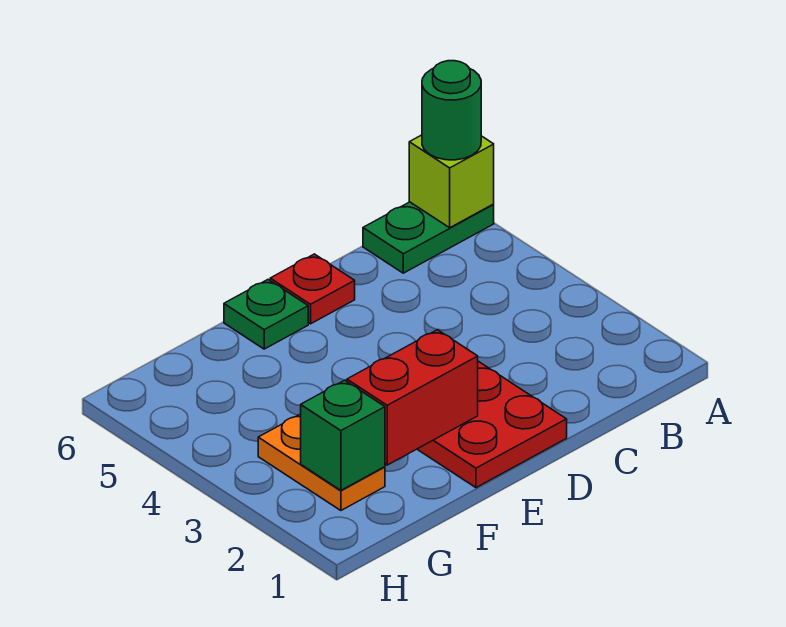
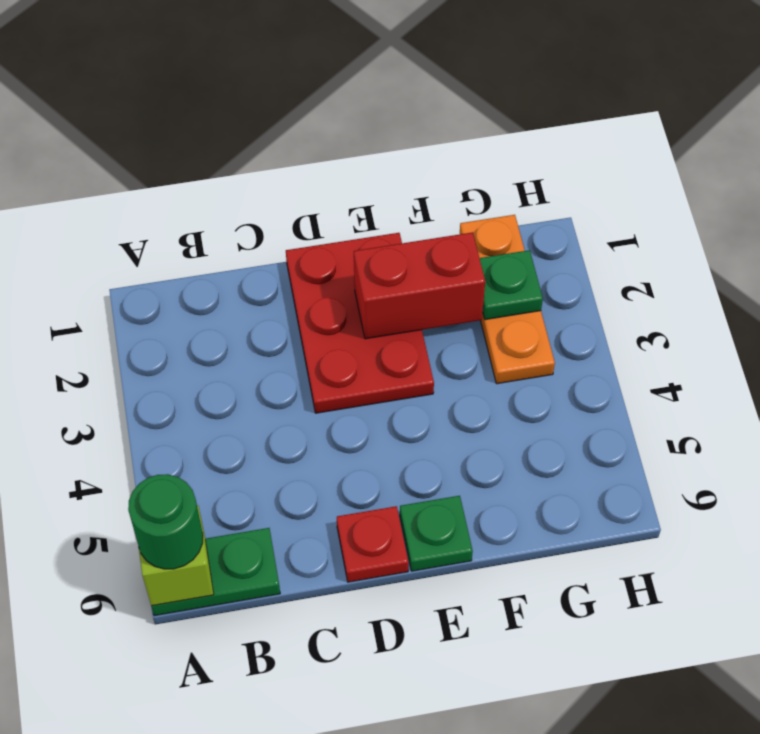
orange plate G2:G3 level 1 -> orange plate G1:G3 level 1
green brick G2 level 2 -> green plate G2 level 2

